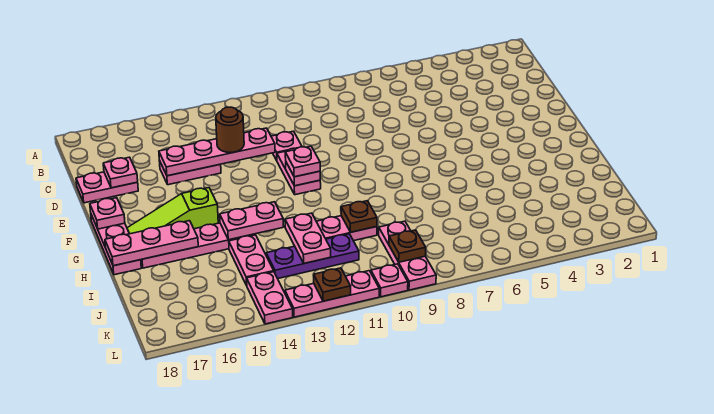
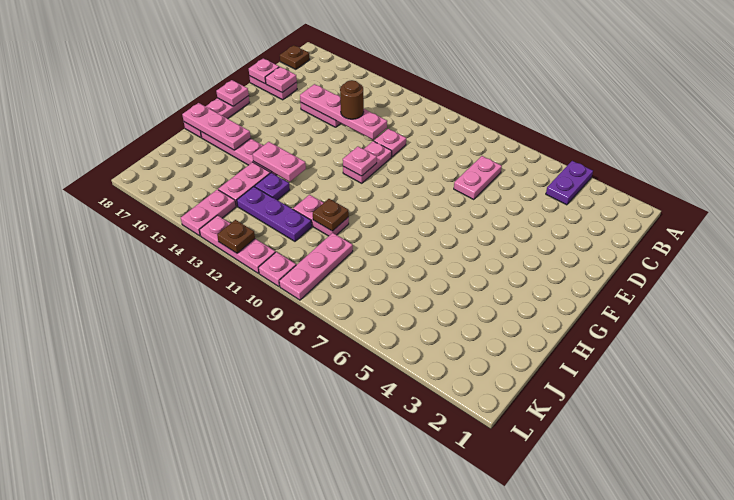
none -> purple plate A4:B4 level 1
pink plate F11 level 3 -> pink plate D18 level 2
lime slope G15:G17 level 1 top 15 -> none
pink plate I12:J12 level 2 -> pink plate C7:D7 level 1
none -> purple plate I13 level 1
brown plate K9 level 2 -> brown plate B18 level 1

